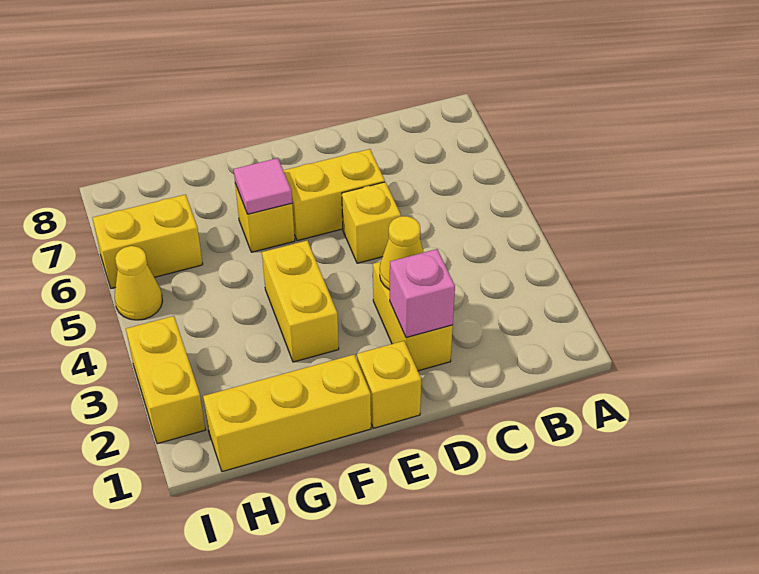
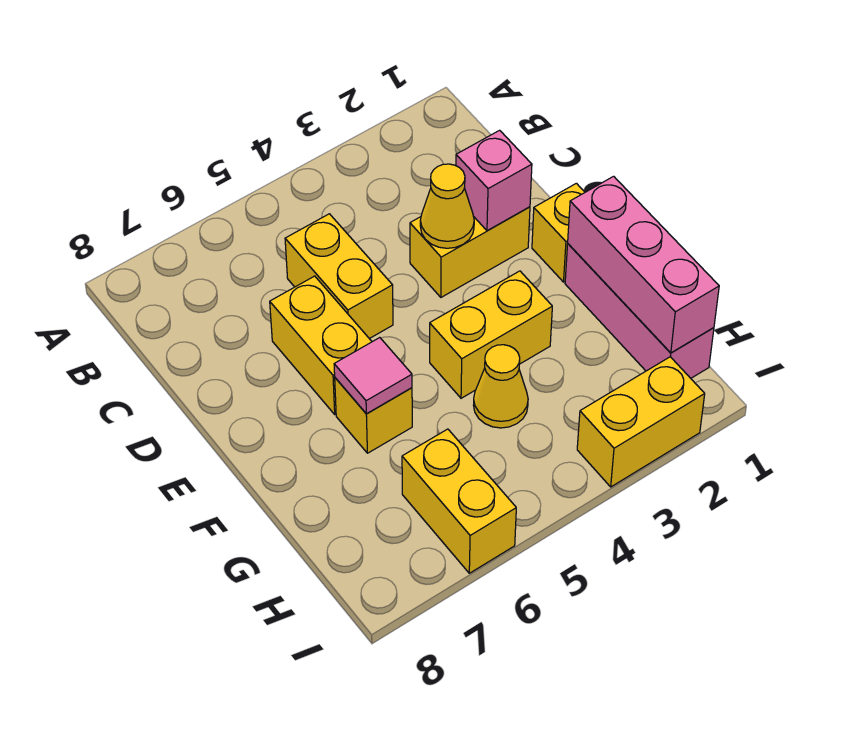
yellow brick D5 level 1 -> yellow brick C5:D5 level 1
yellow brick F1:H1 level 1 -> pink brick F1:H1 level 1
none -> pink brick F1:H1 level 2
yellow cone I5 level 1 -> yellow cone G4 level 1

